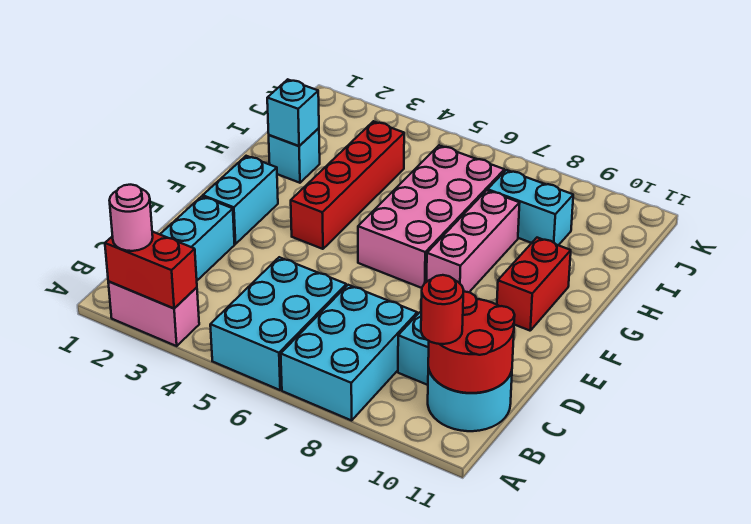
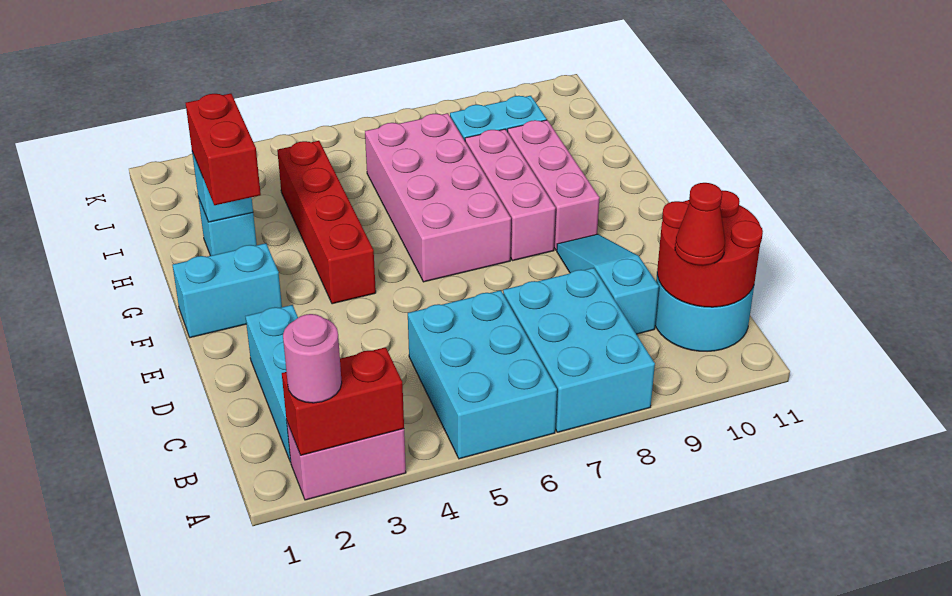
red round brick B10 level 3 -> red cone B10 level 3
cyan brick E2:F2 level 1 -> cyan brick F1:F2 level 1
none -> pink brick F9:H9 level 1
red brick F10:G10 level 1 -> red brick G2:H2 level 3

